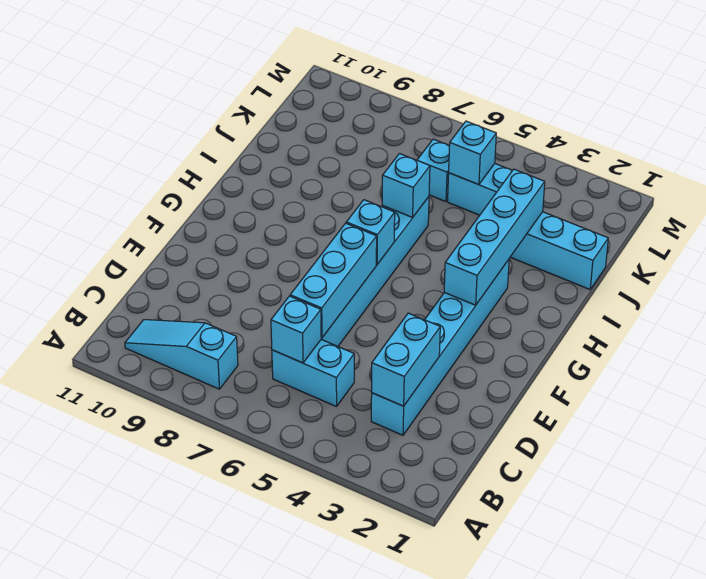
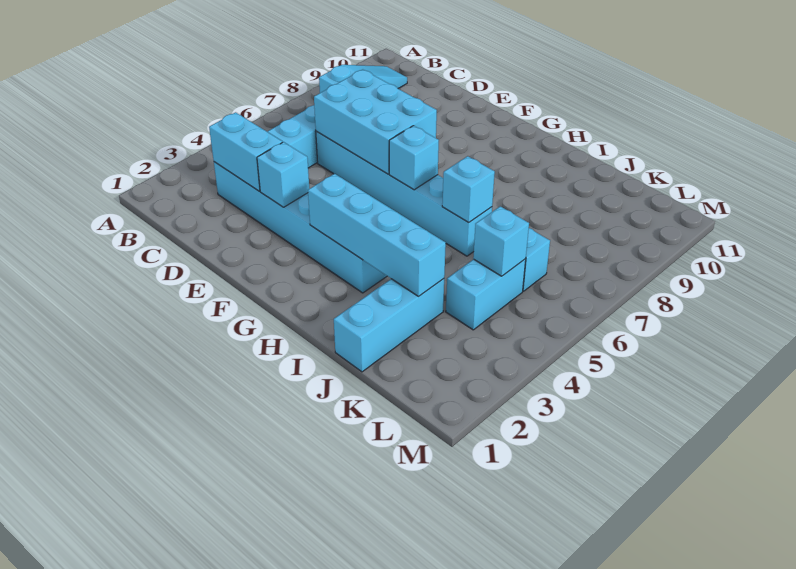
cyan brick C6 level 2 -> cyan brick E3 level 2
cyan brick D6:F6 level 2 -> cyan brick D6:F7 level 2

